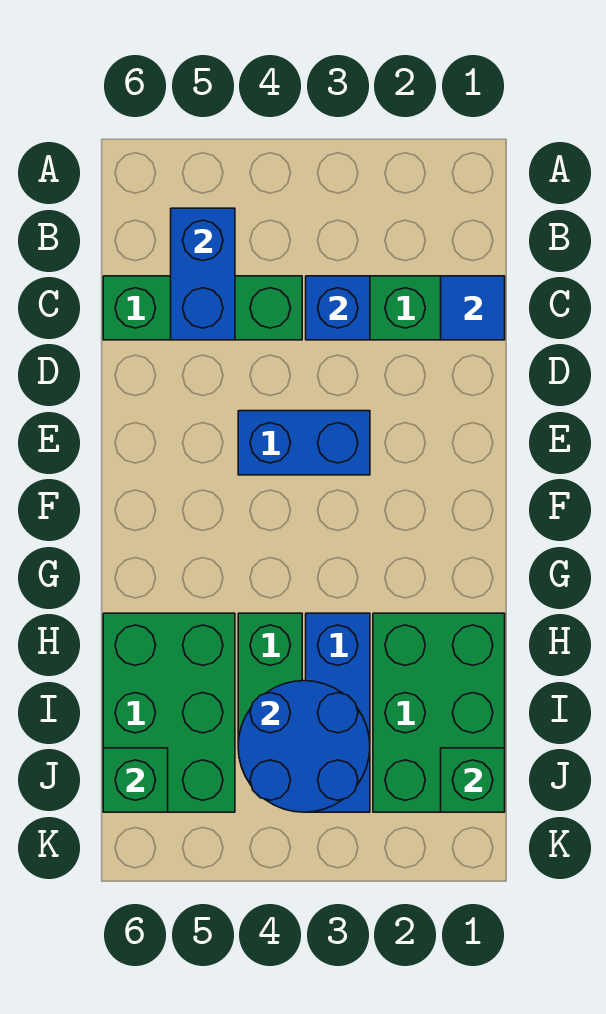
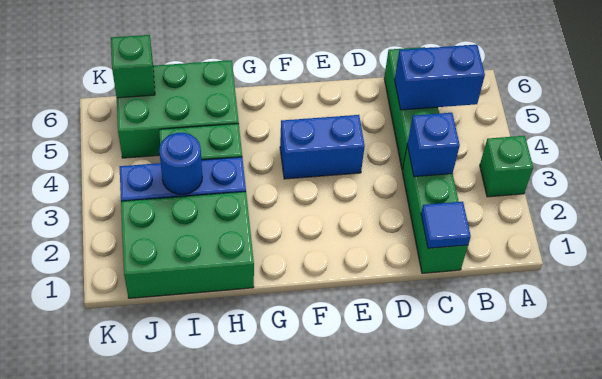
blue brick E3:E4 level 1 -> blue brick E4:F4 level 1
blue round brick I3:J4 level 2 -> blue round brick I3 level 2
green brick J1 level 2 -> green brick A3 level 1

